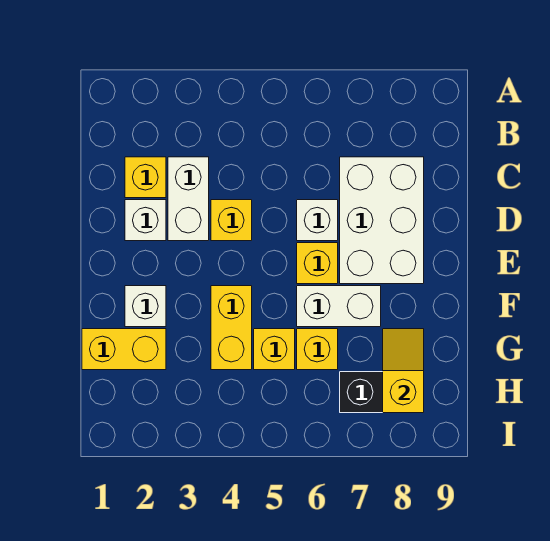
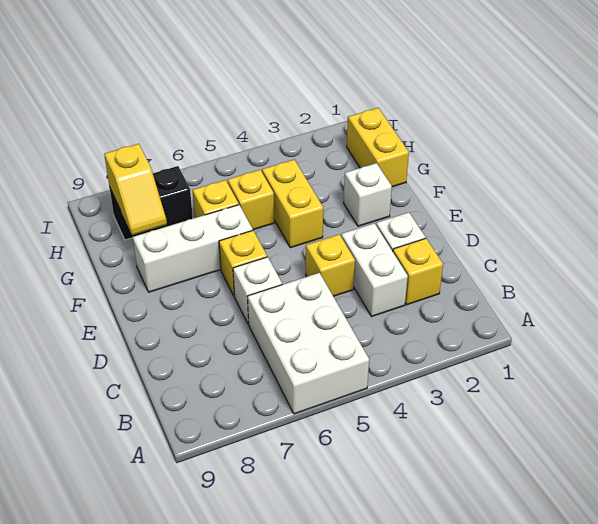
white brick C7:E8 level 1 -> white brick A5:C6 level 1
white brick F6:F7 level 1 -> white brick F6:F8 level 1
yellow brick G1:G2 level 1 -> yellow brick G1:H1 level 1

